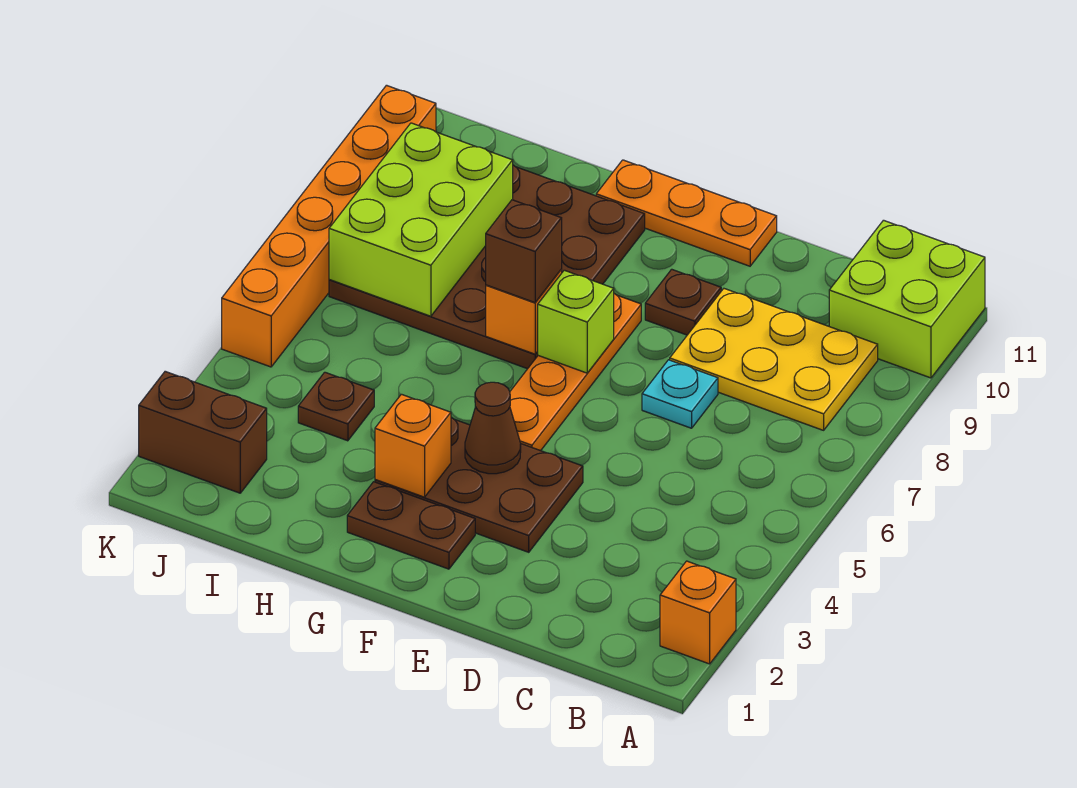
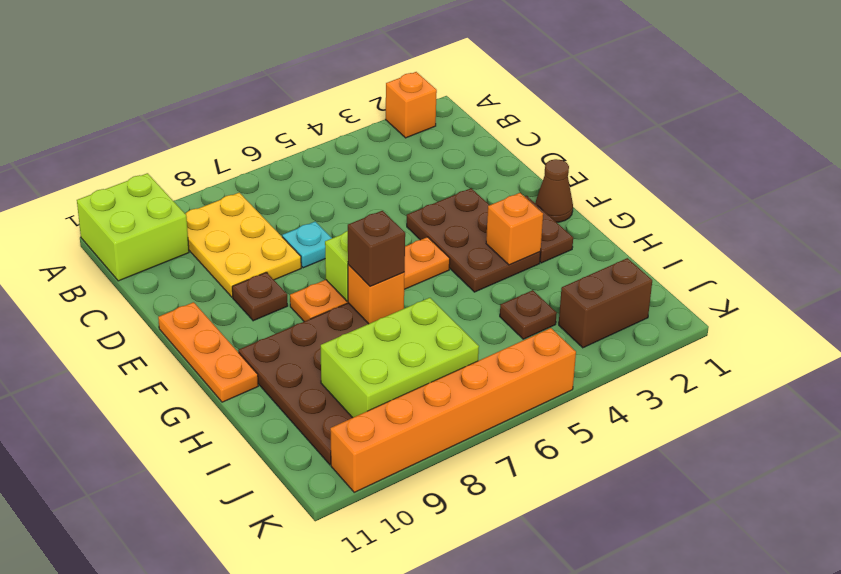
brown cone F4 level 2 -> brown cone F1 level 1
brown brick J2:K2 level 1 -> brown brick J2:J3 level 1

